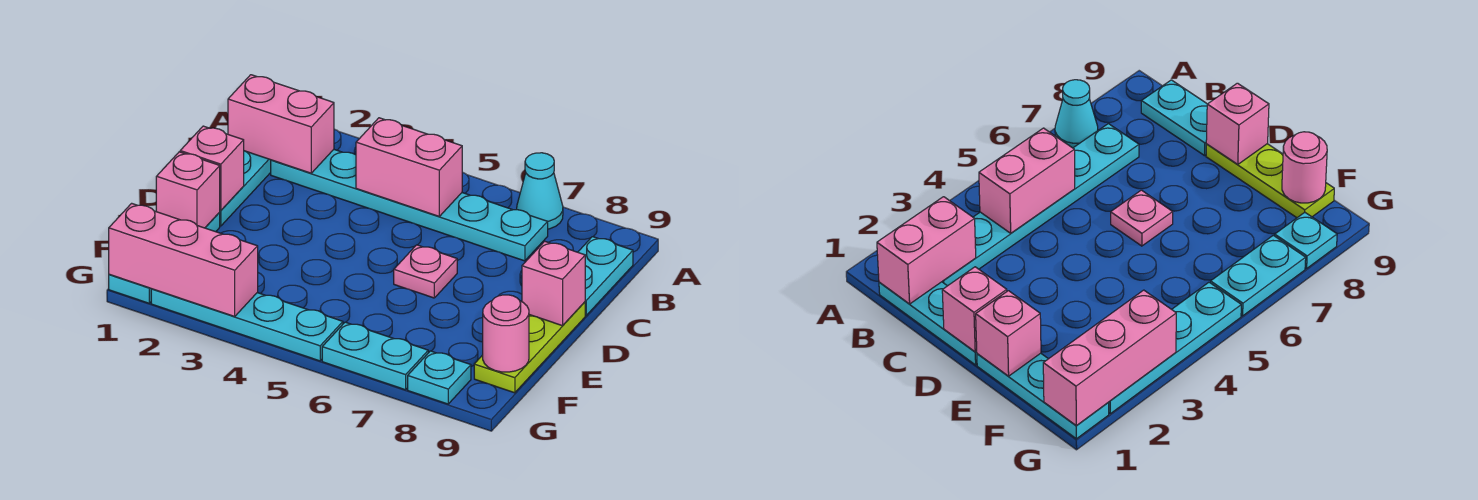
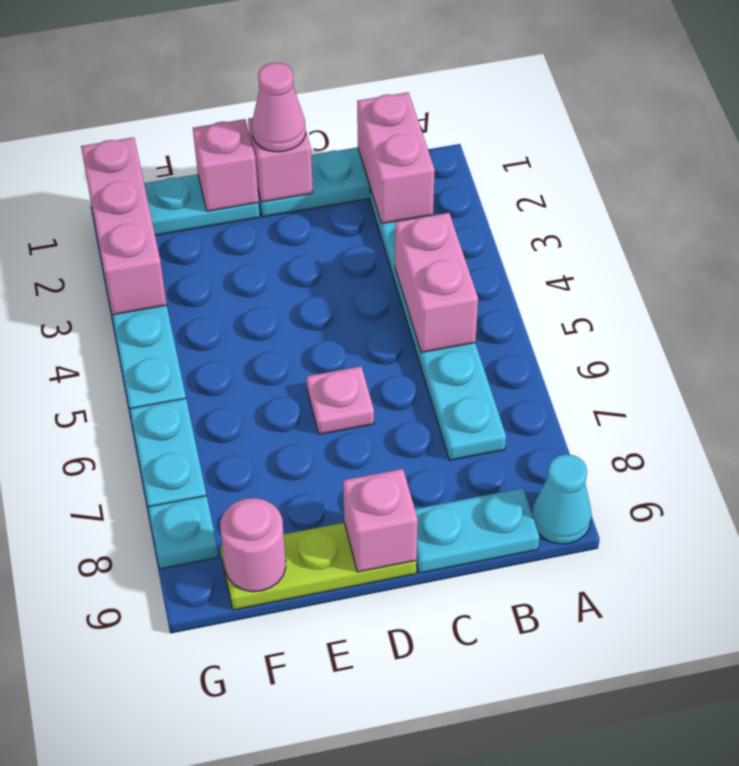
cyan cone A7 level 1 -> cyan cone A9 level 1
none -> pink cone D1 level 3

